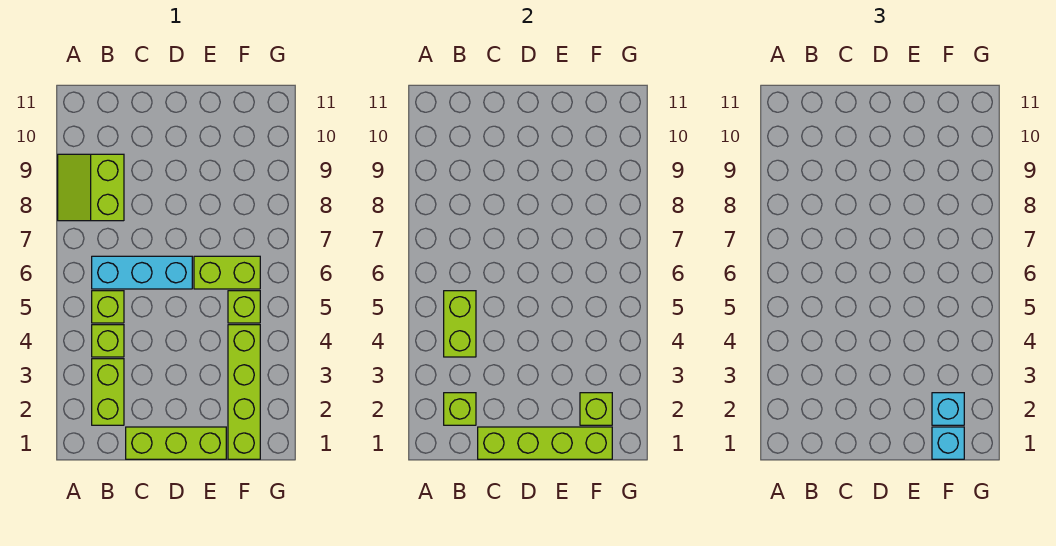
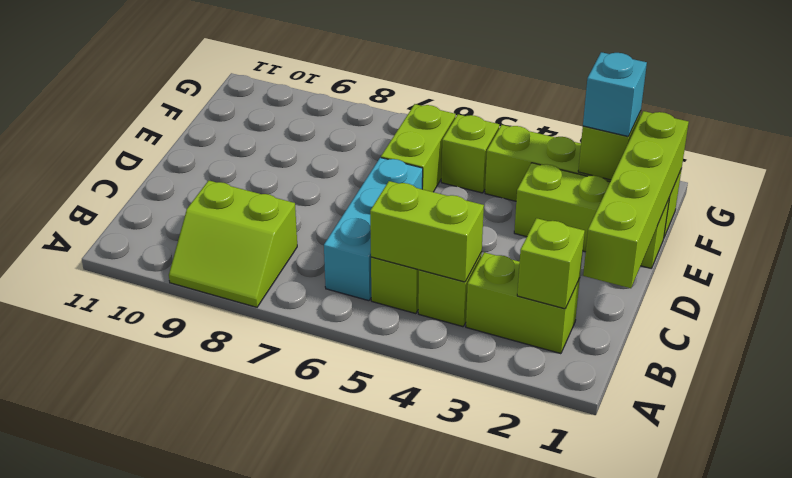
lime brick C1:E1 level 1 -> lime brick E1:E3 level 1
cyan brick F1 level 3 -> none

